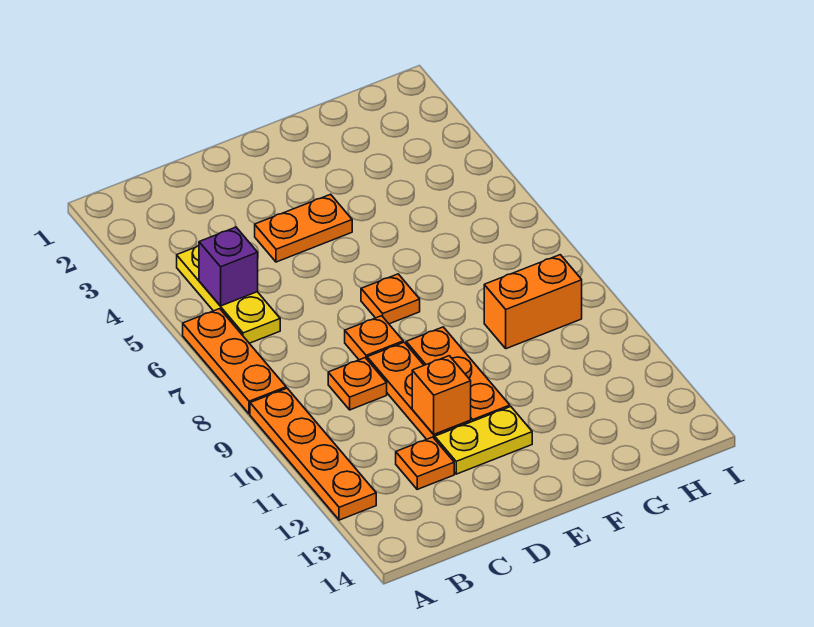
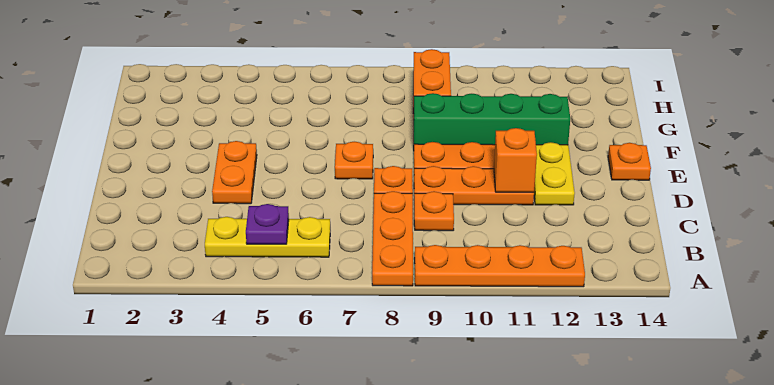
orange plate A6:A8 level 1 -> orange plate A8:C8 level 1
purple brick B5 level 2 -> purple plate B5 level 2
orange plate C12 level 1 -> orange plate E14 level 1
none -> green brick F9:F12 level 1

